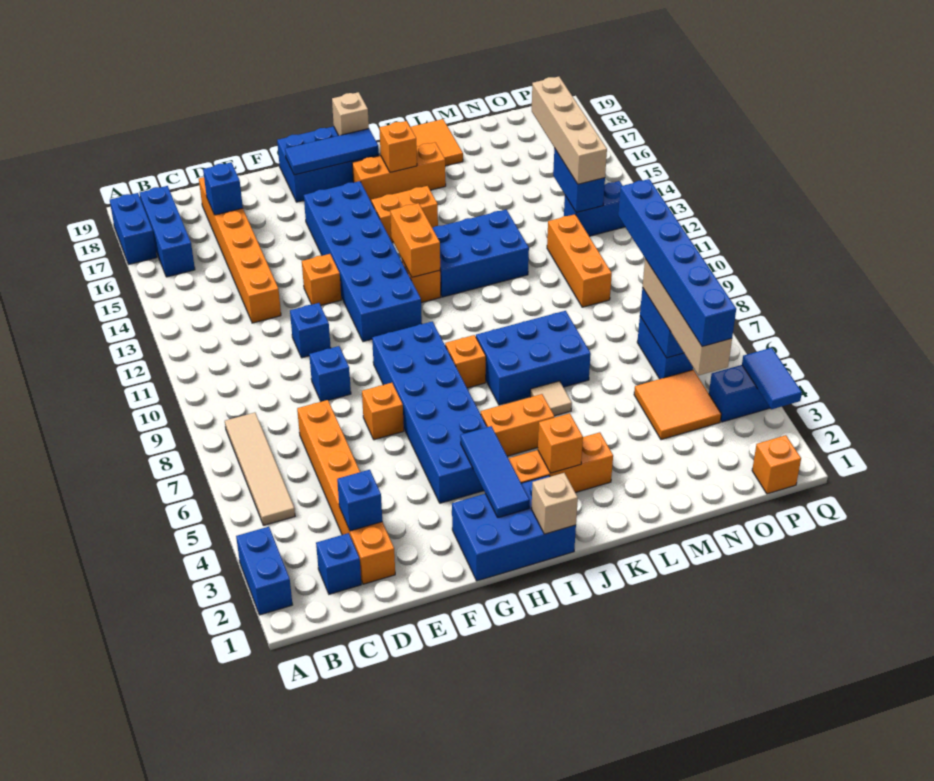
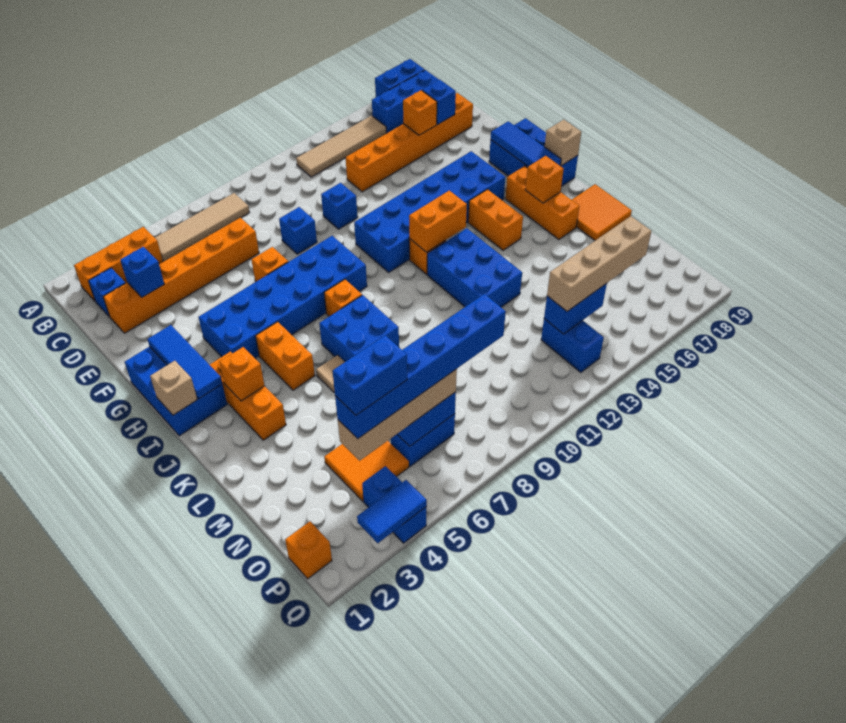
blue brick A2:A3 level 1 -> blue brick O4:O5 level 5
none -> tan tile B12:B15 level 1
orange brick F13 level 1 -> orange brick D16 level 2
blue tile H2:H4 level 2 -> blue tile G2:I2 level 2
blue brick J7:L8 level 1 -> blue brick J7:K8 level 1
orange brick N10:N12 level 1 -> orange brick B2:B4 level 1

